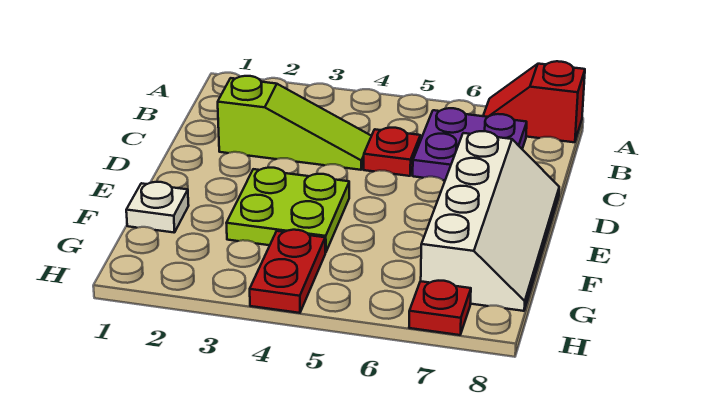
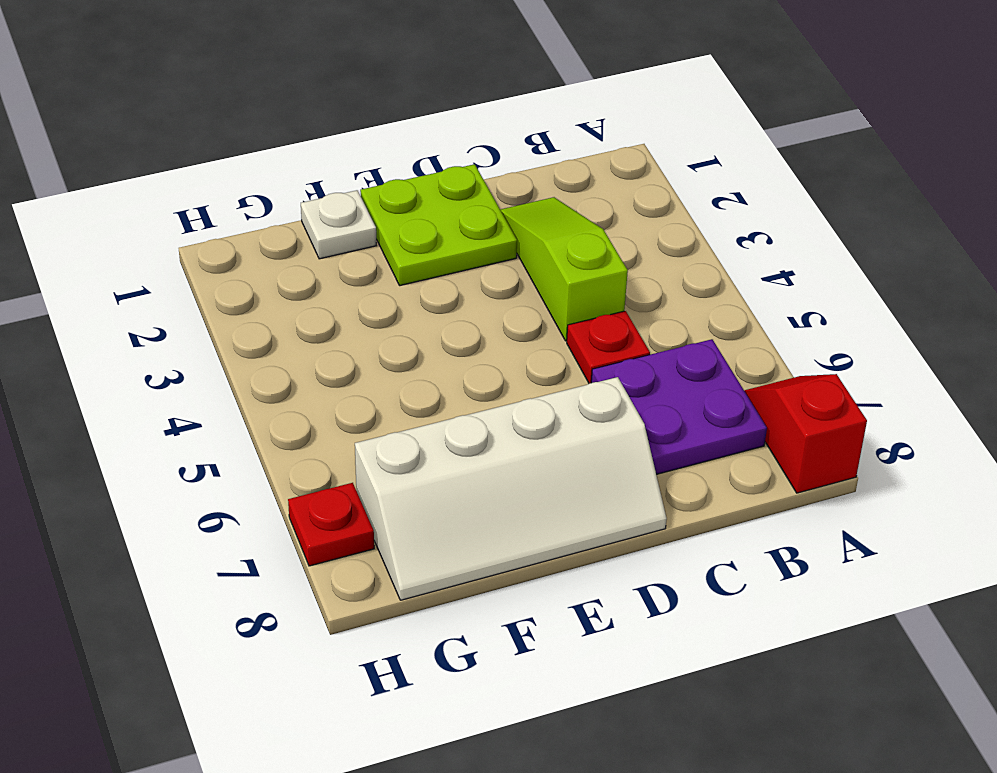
lime slope C2:C4 level 1 top 2 -> lime slope C2:C4 level 1 top 4
lime plate E3:F4 level 1 -> lime plate D1:E2 level 1
red plate G4:H4 level 1 -> none

